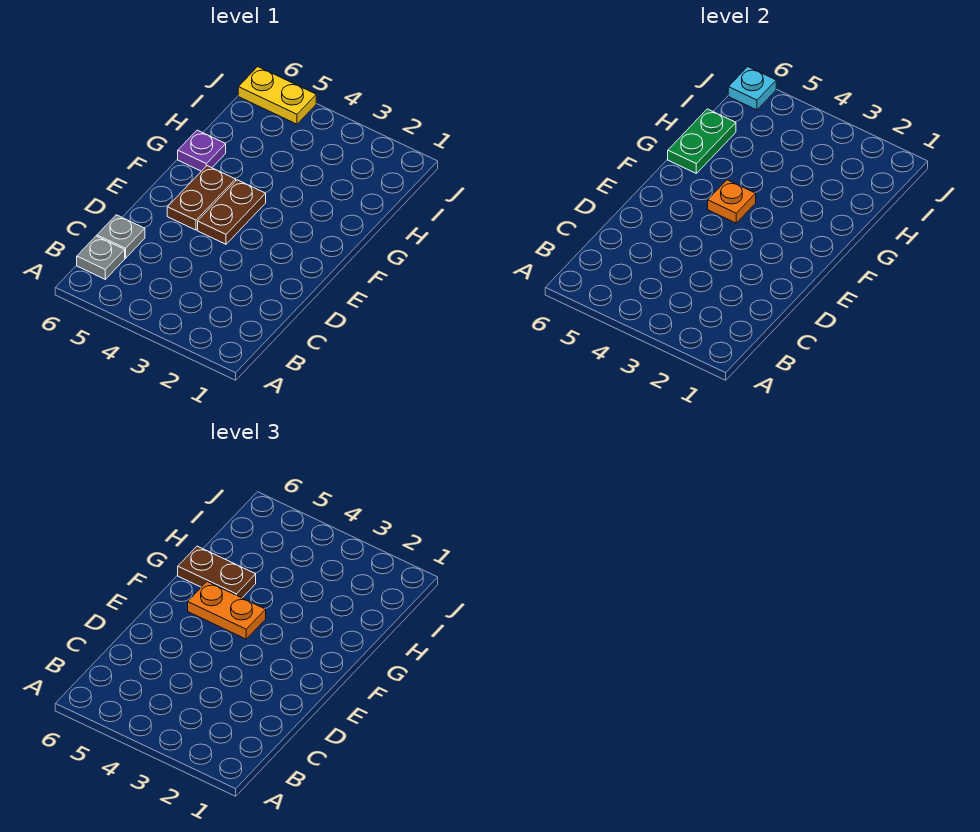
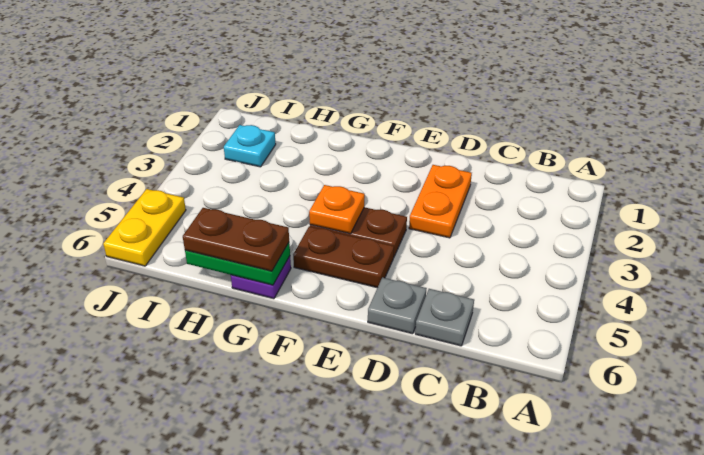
grey plate B6 level 1 -> grey plate D6 level 1
orange plate F4:F5 level 3 -> orange plate D2:D3 level 1
brown plate G5:G6 level 3 -> brown plate G6:H6 level 3
cyan plate J6 level 2 -> cyan plate I2 level 1

